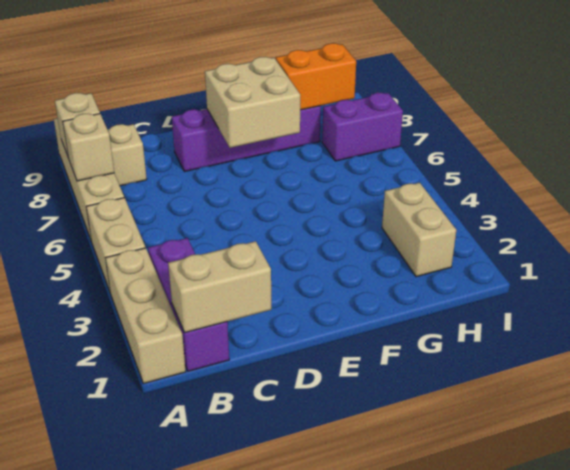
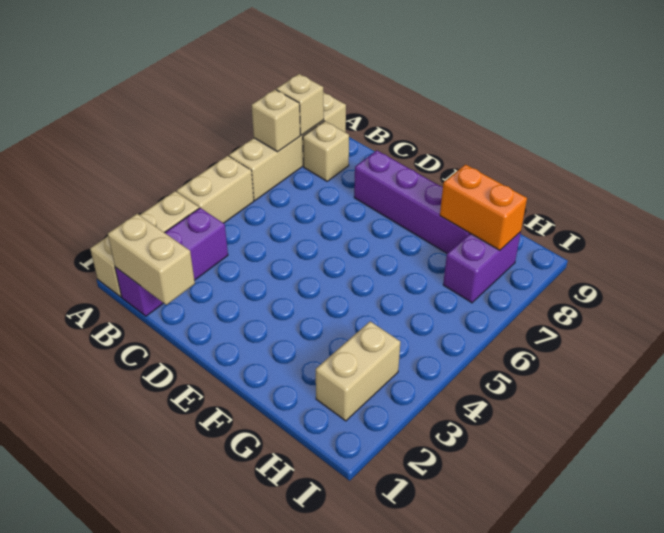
tan brick E7:F8 level 2 -> none
purple brick H7:I7 level 1 -> purple brick H7:H8 level 1

